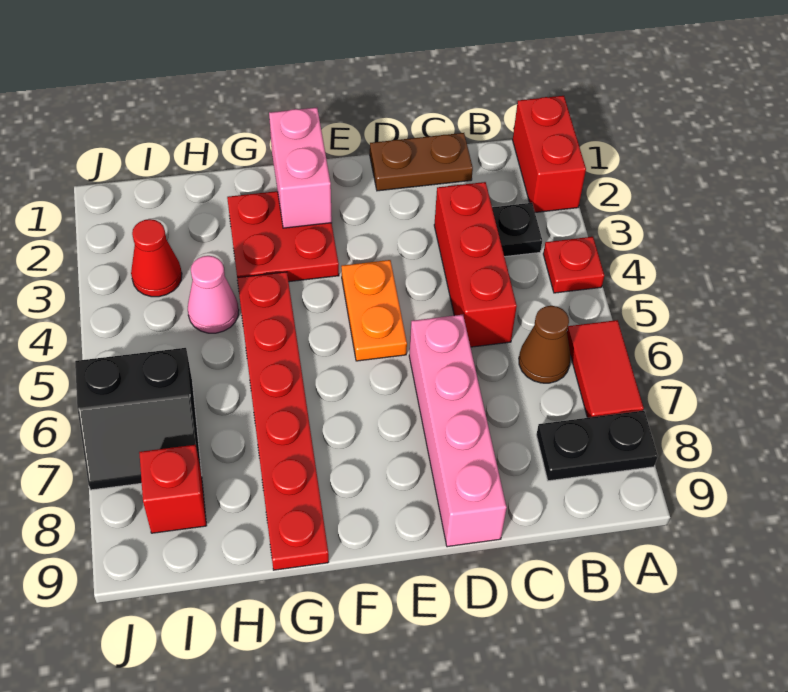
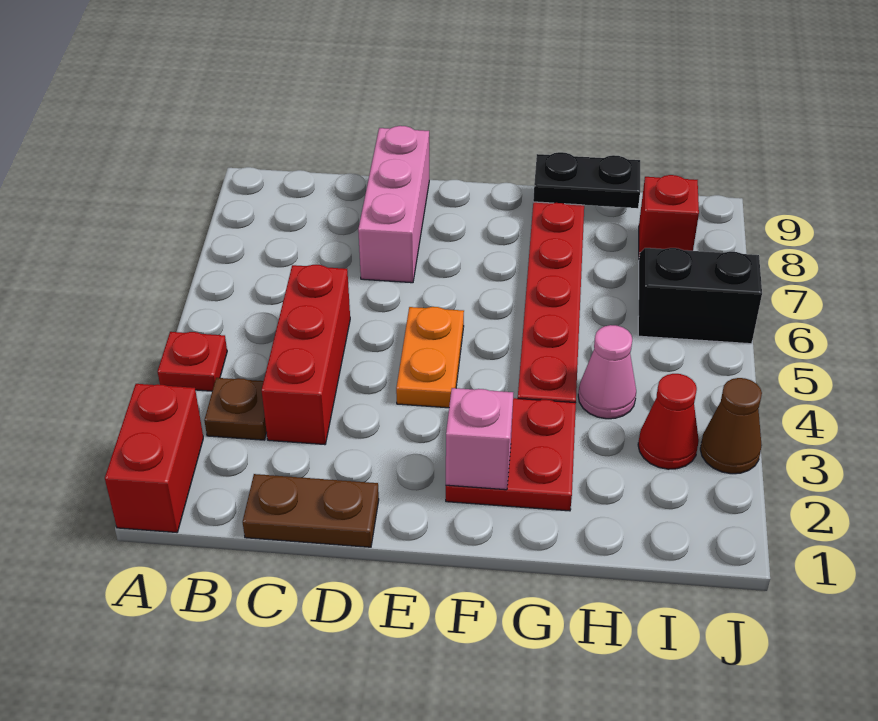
red tile A6:A7 level 1 -> none
black plate A8:B8 level 1 -> black plate G9:H9 level 2
black plate B3 level 1 -> brown plate B3 level 1
brown cone B6 level 1 -> brown cone J3 level 1
pink brick D6:D9 level 1 -> pink brick D7:D9 level 1
pink brick F1:F2 level 2 -> pink brick F2 level 2

